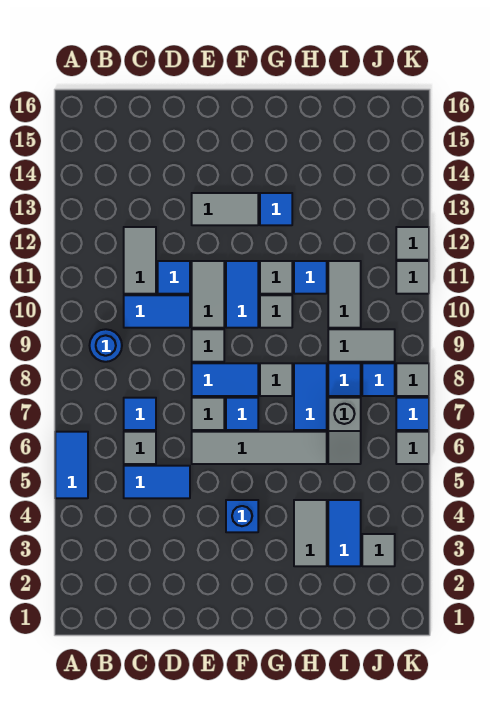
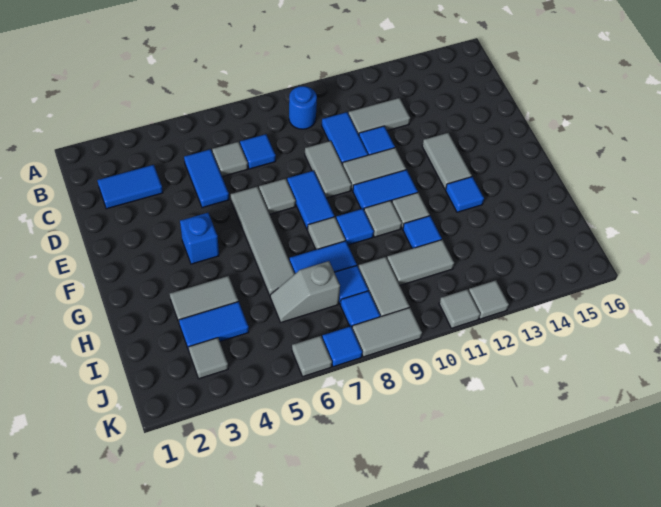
blue tile A5:A6 level 1 -> blue tile C2:C3 level 1
grey tile E9 level 1 -> grey tile D9:E9 level 1
blue tile F7 level 1 -> blue tile G9 level 1
grey tile K8 level 1 -> grey tile K8:K9 level 1

